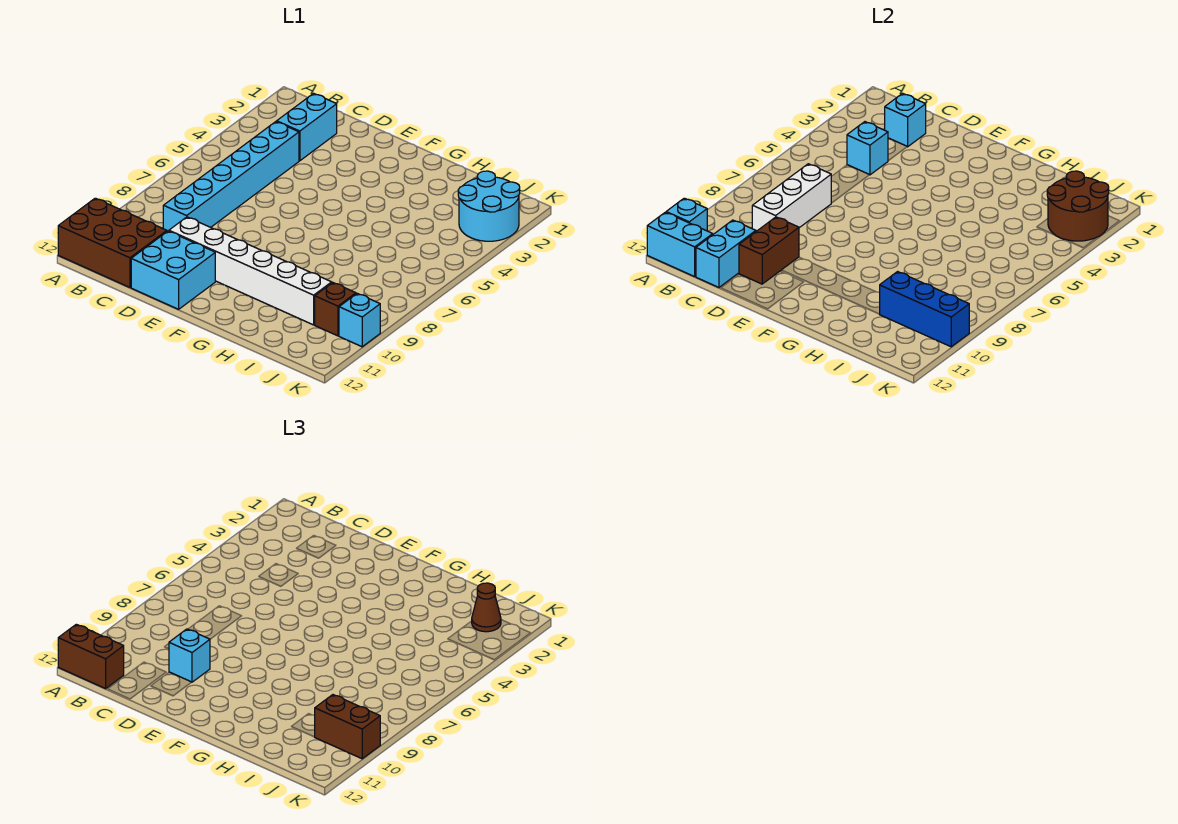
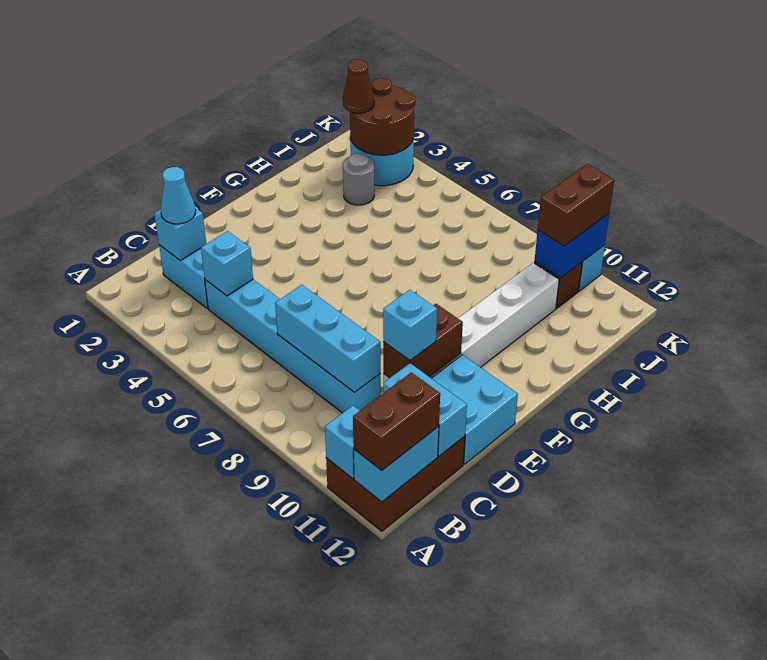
none -> cyan cone C2 level 3
white brick C7:C9 level 2 -> cyan brick C7:C9 level 2
brown brick D10:D11 level 2 -> brown brick D10:E10 level 2
none -> grey round brick I3 level 1
blue brick I10:K10 level 2 -> blue brick J10:K10 level 2

